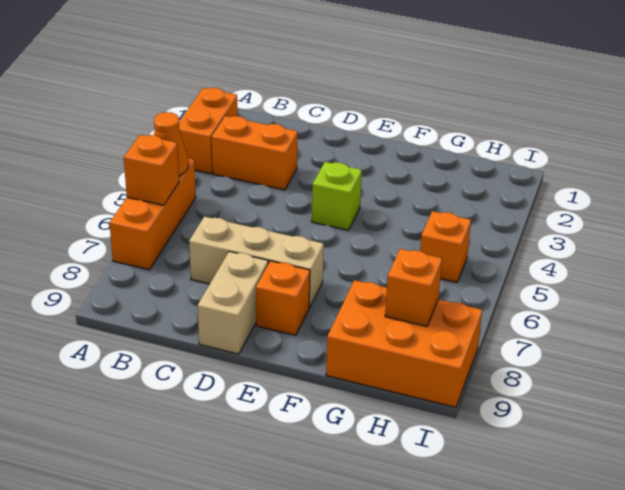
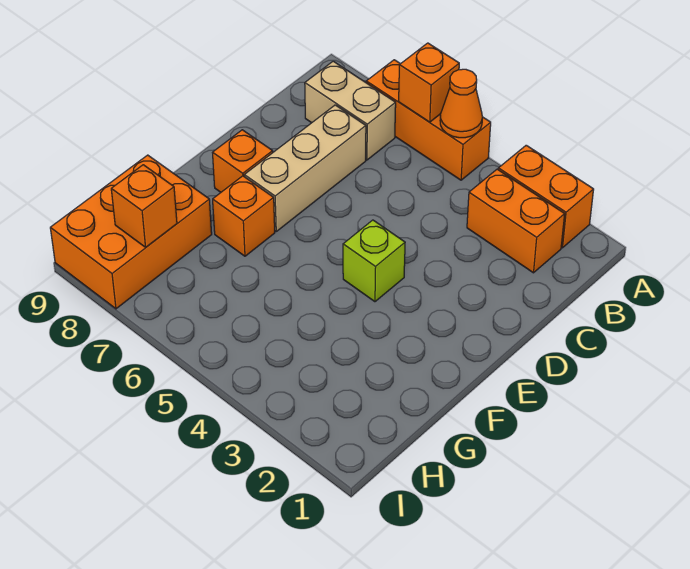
orange brick B3:C3 level 1 -> orange brick B2:B3 level 1
tan brick D8:D9 level 1 -> tan brick B7:B8 level 1
orange brick H5 level 1 -> orange brick F7 level 1

